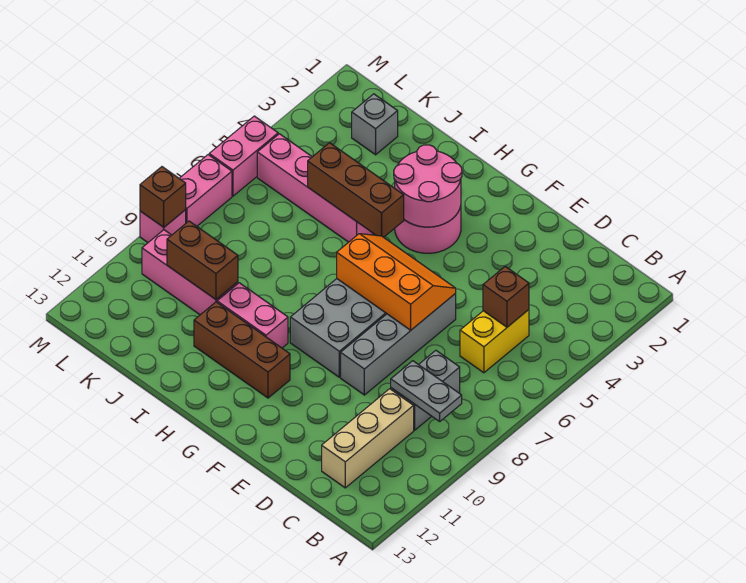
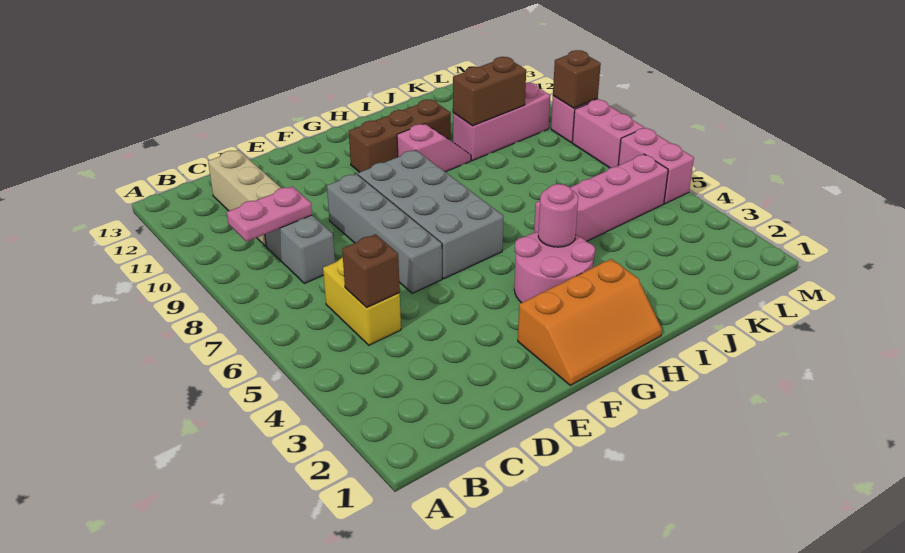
grey plate B9:C9 level 2 -> pink plate B9:C9 level 2
orange slope E6:G7 level 2 top 7 -> orange slope F1:H2 level 1 top 2
pink round brick G3:H4 level 2 -> pink round brick H4 level 2
brown brick H5:J5 level 2 -> none
pink brick H10:I10 level 1 -> pink slope H10:I10 level 1 top H
grey brick K2 level 1 -> none

